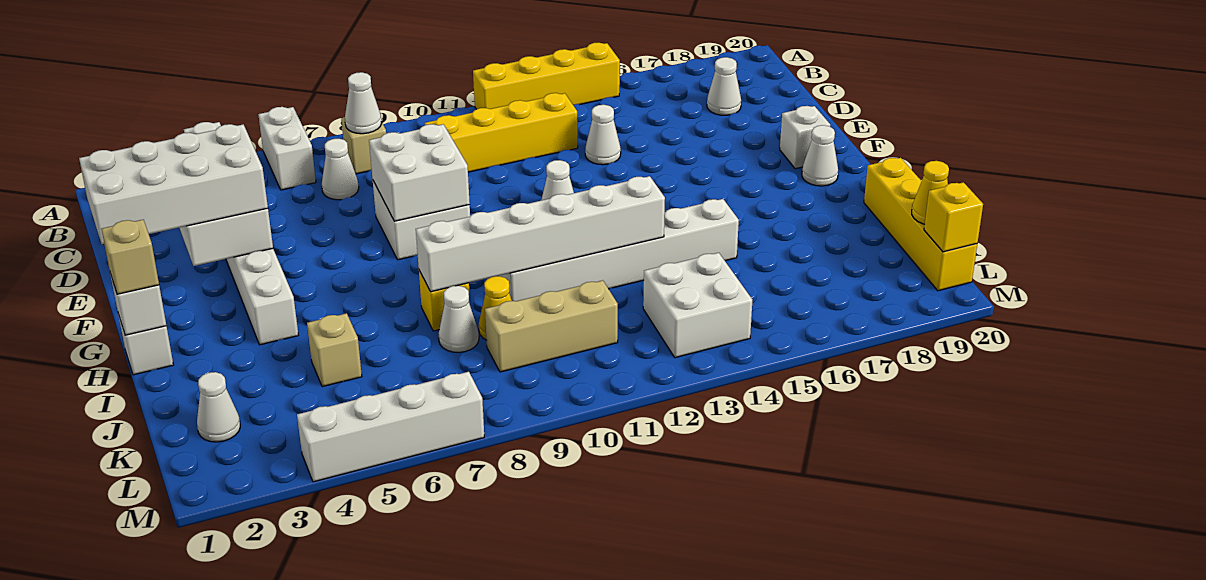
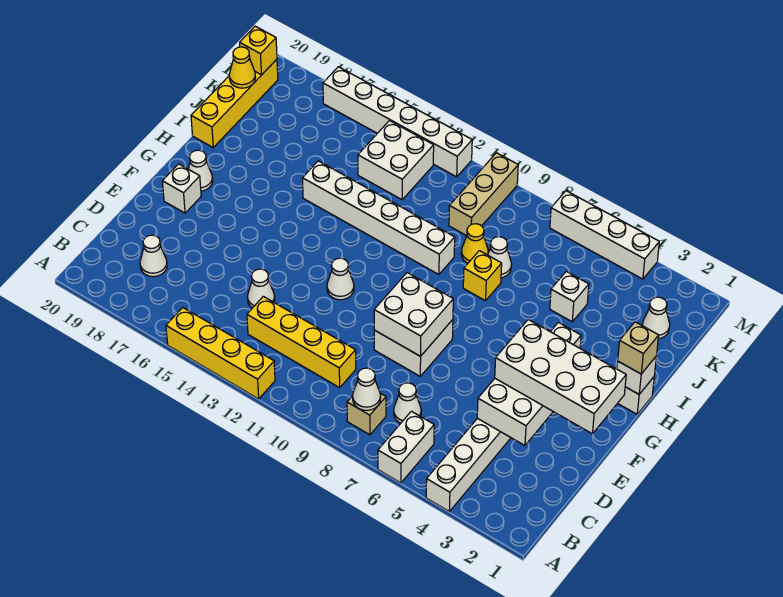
white brick I8:I13 level 2 -> white brick M12:M17 level 1
tan brick J5 level 1 -> white brick J5 level 1
tan brick K9:K11 level 1 -> tan brick K10:M10 level 1

